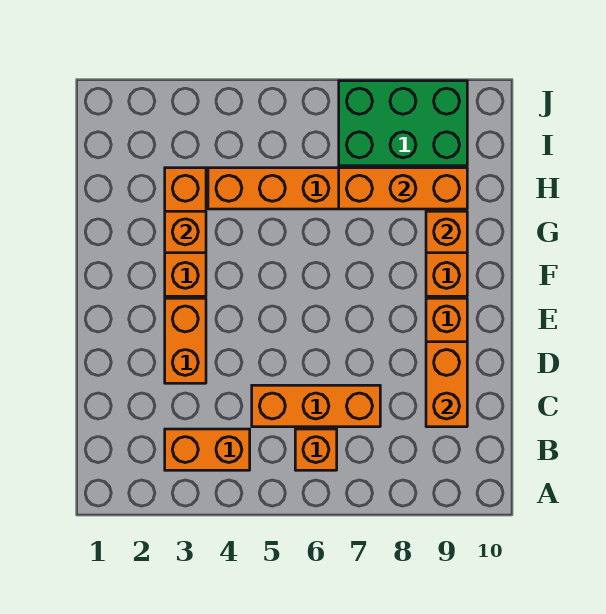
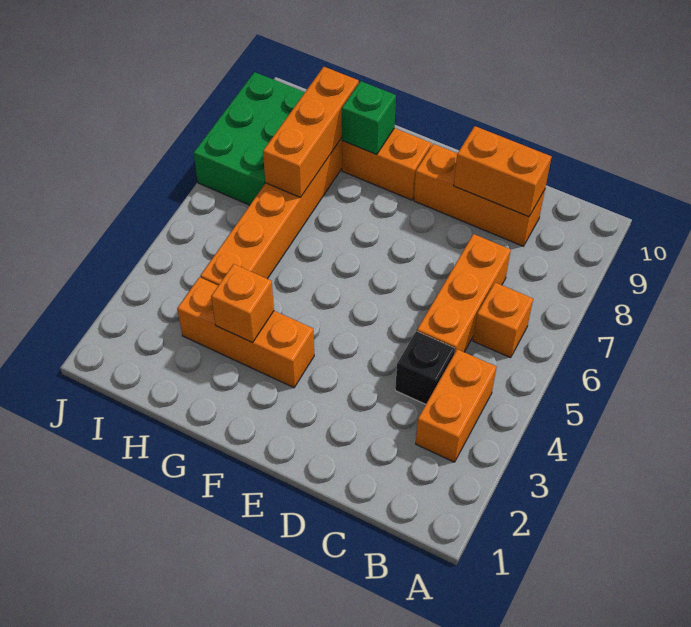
none -> black brick C4 level 1
orange brick D3:E3 level 1 -> none
orange brick G9 level 2 -> green brick G9 level 2

